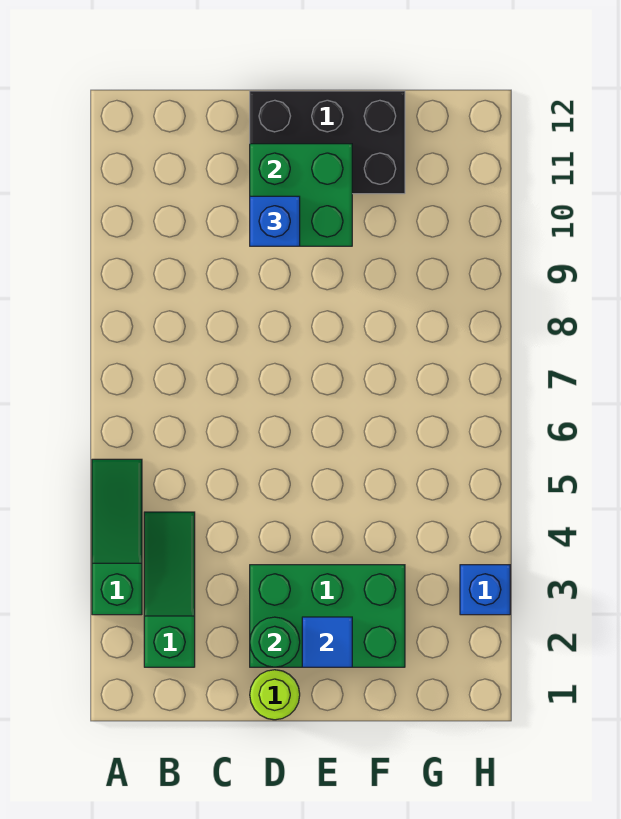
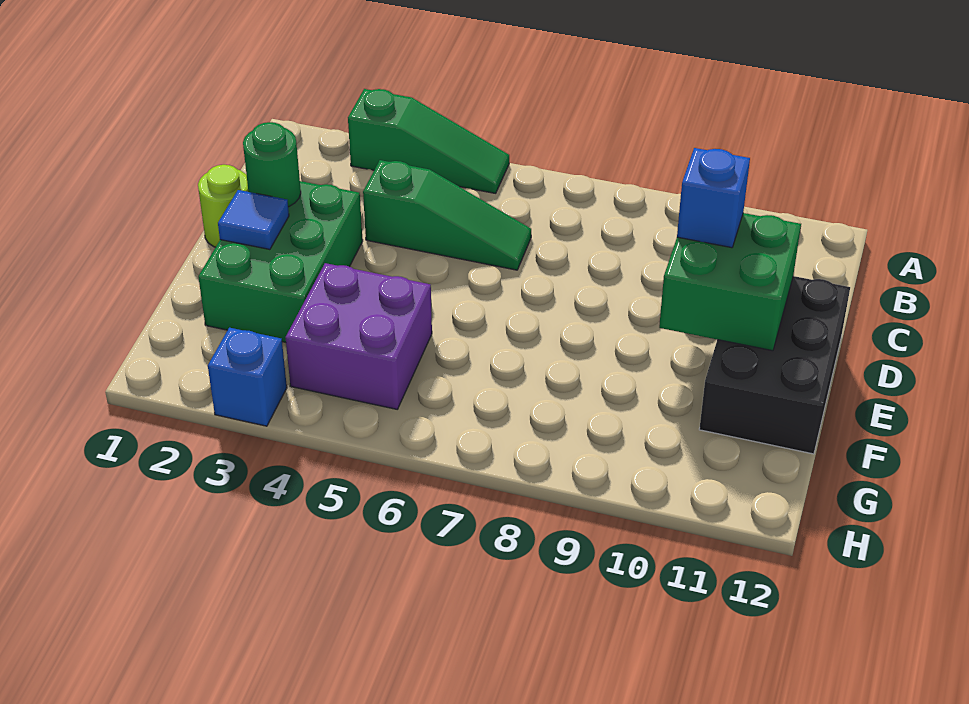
green slope B2:B4 level 1 top 2 -> green slope C4:C6 level 1 top 4
none -> purple brick F4:G5 level 1

